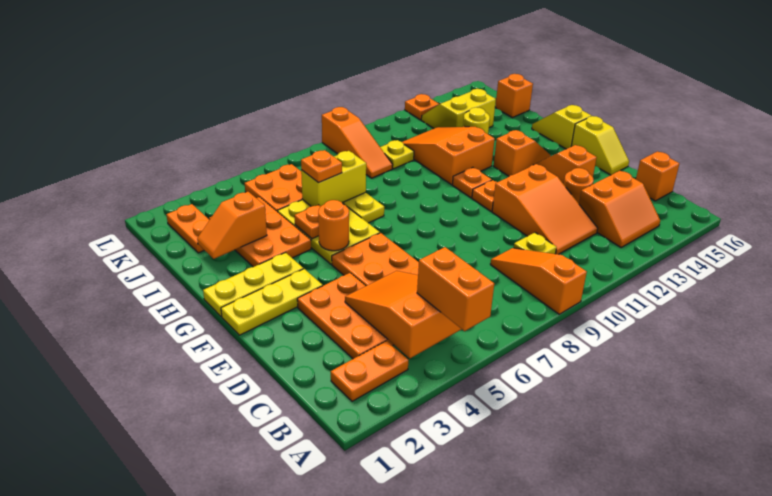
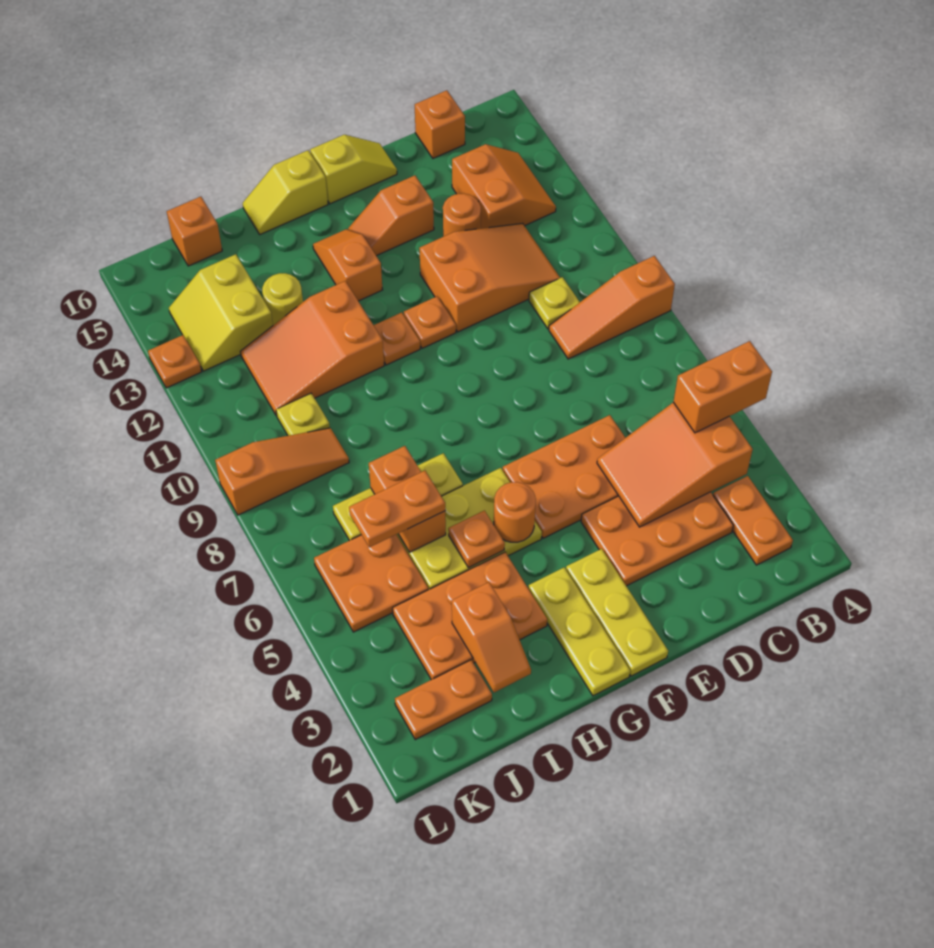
yellow brick I6:I7 level 2 -> orange brick I6:I7 level 2
orange plate I6 level 3 -> orange plate I6:J6 level 3

